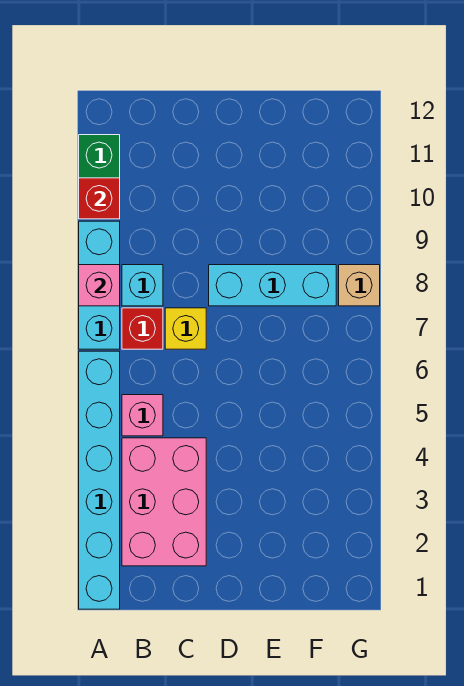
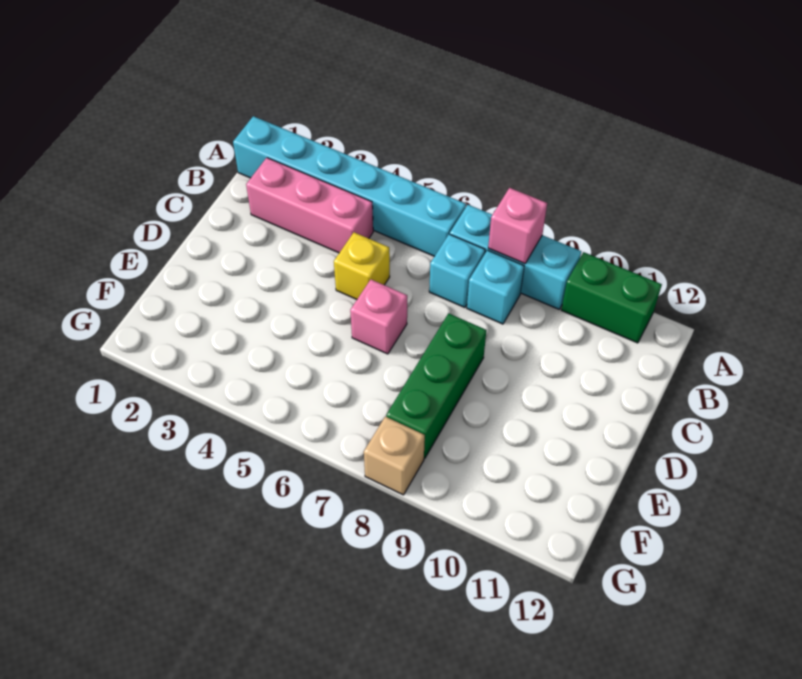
red brick A10 level 2 -> none
pink brick B2:C4 level 1 -> pink brick B2:B4 level 1
pink brick B5 level 1 -> pink brick D6 level 1
red brick B7 level 1 -> cyan brick B7 level 1
yellow brick C7 level 1 -> yellow brick C5 level 1
cyan brick D8:F8 level 1 -> green brick D8:F8 level 1

